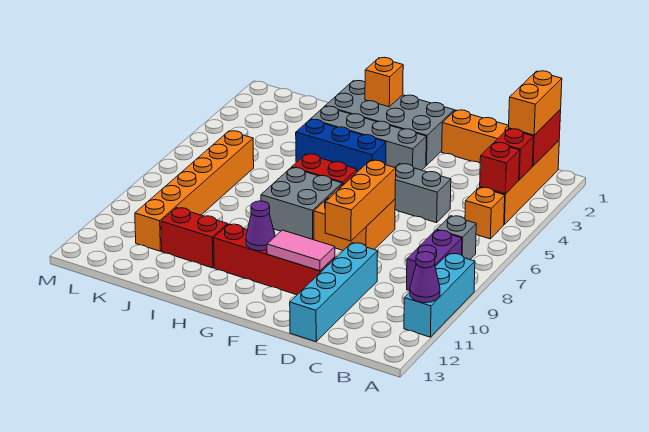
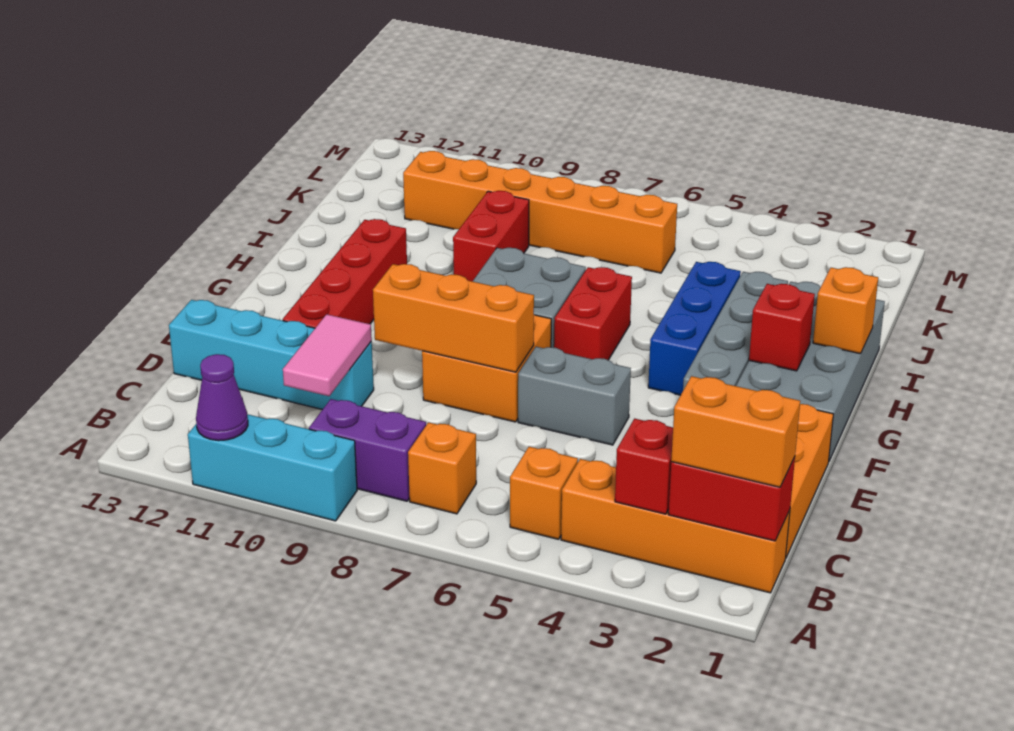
red brick B4 level 2 -> red brick G2 level 2
grey brick B7 level 1 -> orange brick B7 level 1
grey brick D5:E5 level 1 -> grey brick E5:E6 level 1
pink tile E11:F11 level 2 -> pink tile C10:D10 level 2
purple cone G11 level 2 -> none
red brick I11:J11 level 1 -> red brick I9:J9 level 1

